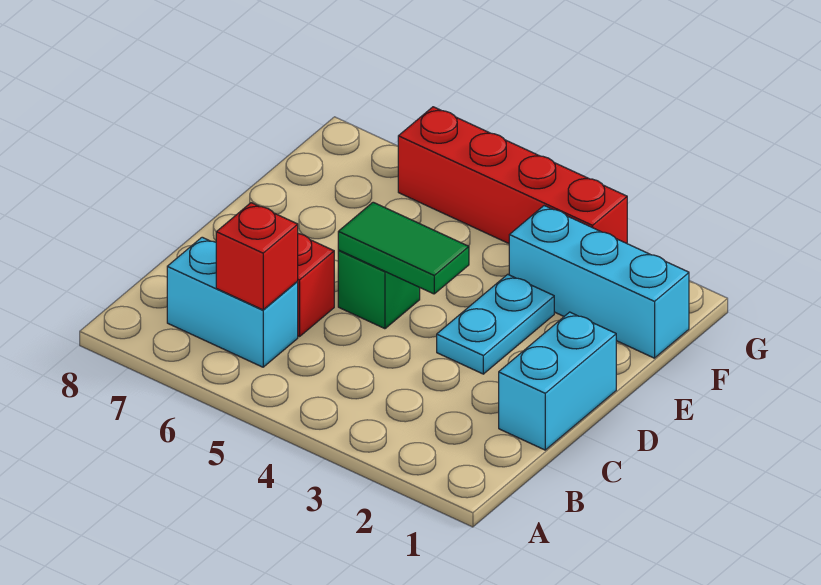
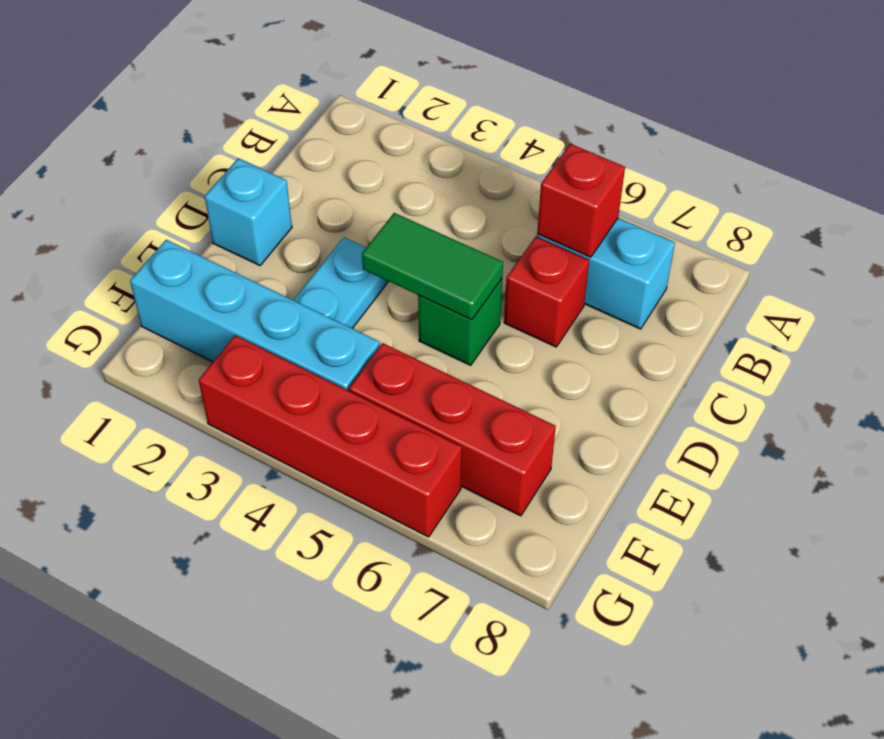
cyan brick C1:D1 level 1 -> cyan brick D1 level 1
cyan brick F1:F3 level 1 -> cyan brick F1:F4 level 1
none -> red brick F5:F7 level 1

